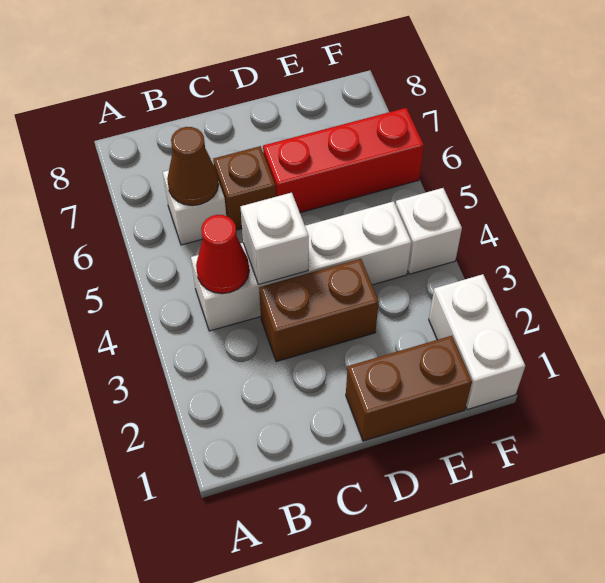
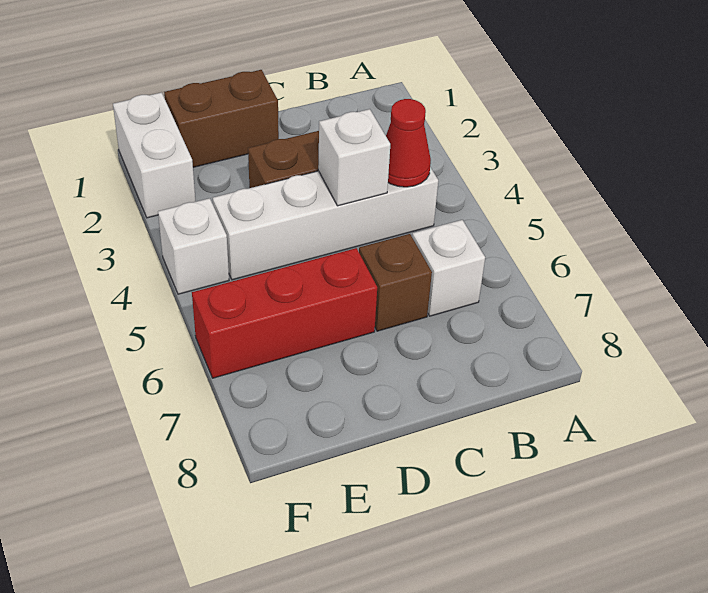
brown cone B6 level 2 -> none

